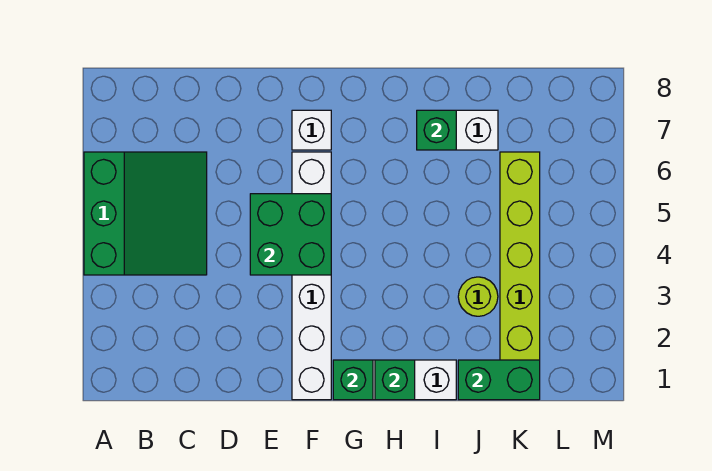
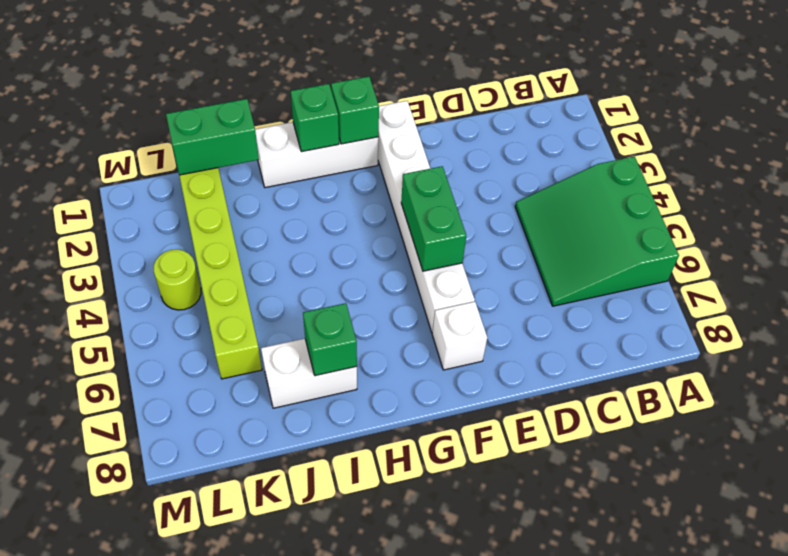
green brick E4:F5 level 2 -> green brick F4:F5 level 2
lime round brick J3 level 1 -> lime round brick L4 level 1

